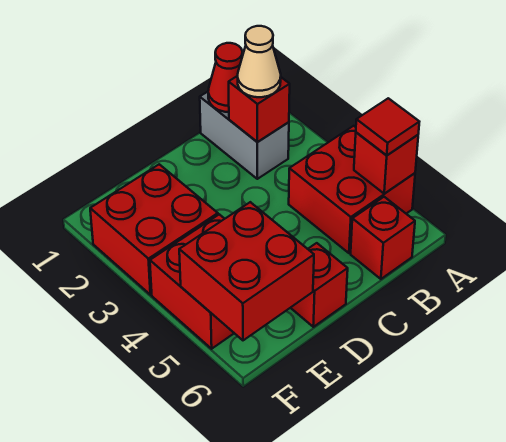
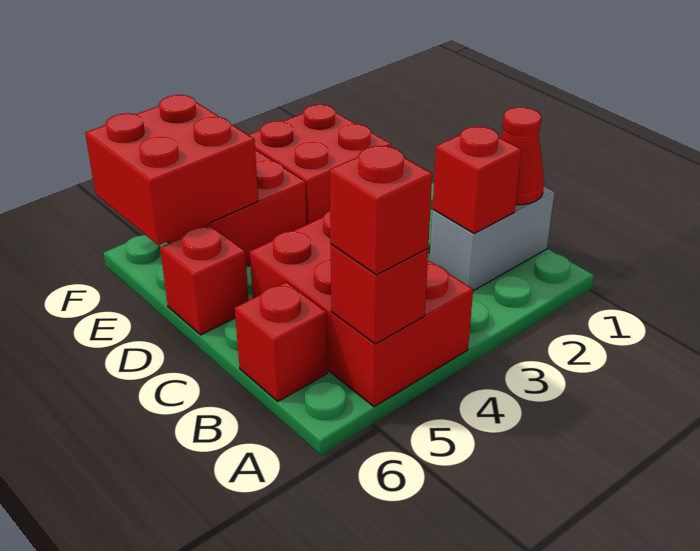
red brick A4:B5 level 1 -> red brick A4:C5 level 1
red tile A5 level 3 -> red brick A5 level 3
tan cone B2 level 3 -> none

